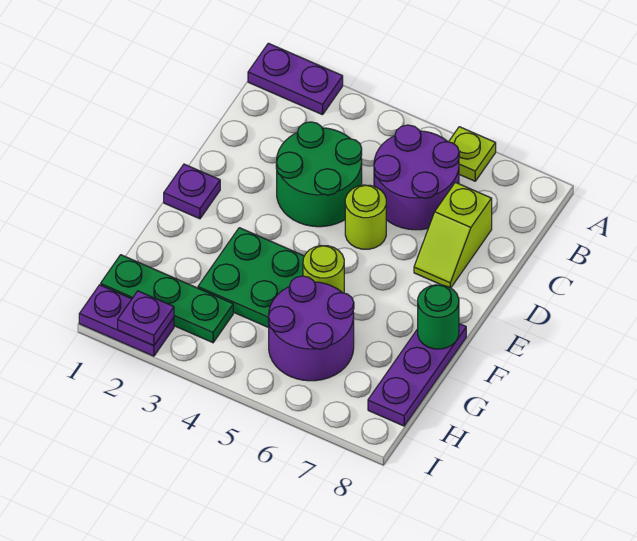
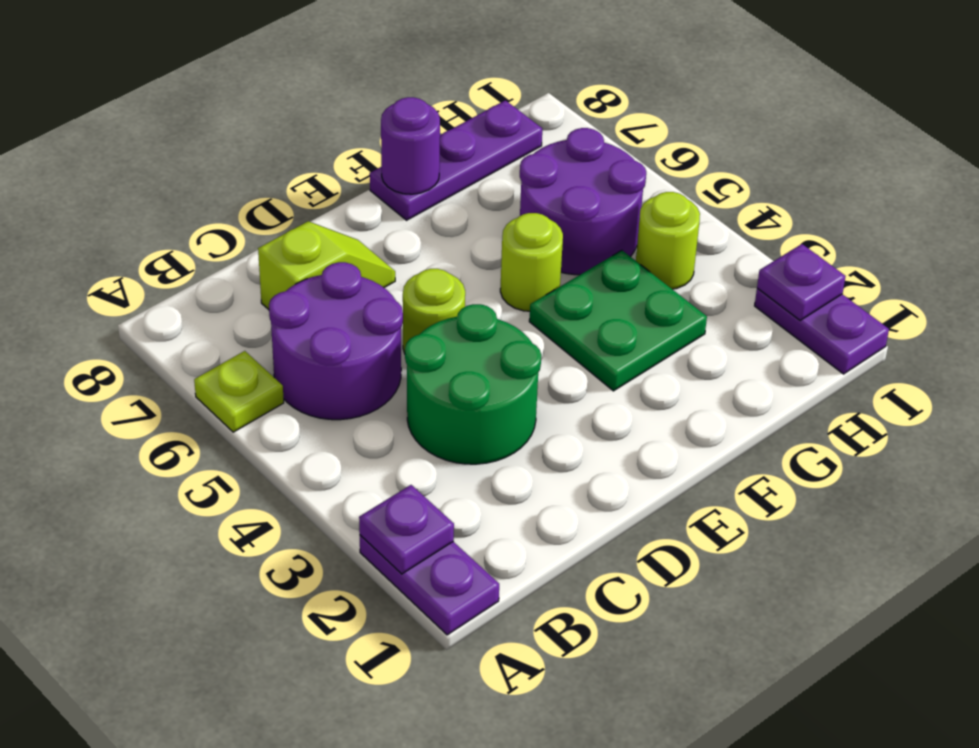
purple plate E1 level 1 -> purple plate A2 level 2
green round brick F8 level 2 -> purple round brick F8 level 2
green plate H1:H3 level 1 -> none
none -> lime round brick H4 level 1

